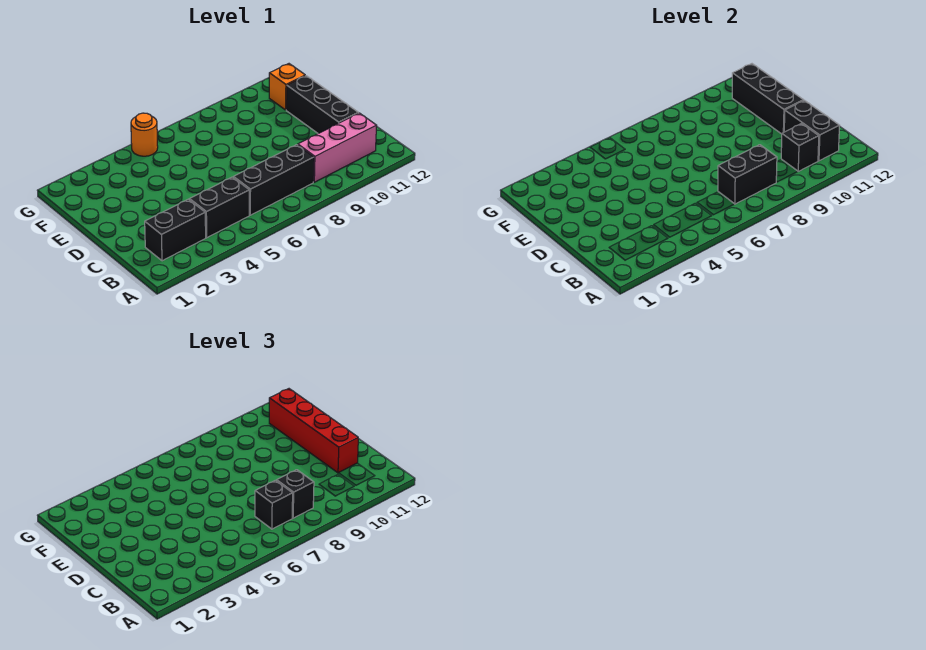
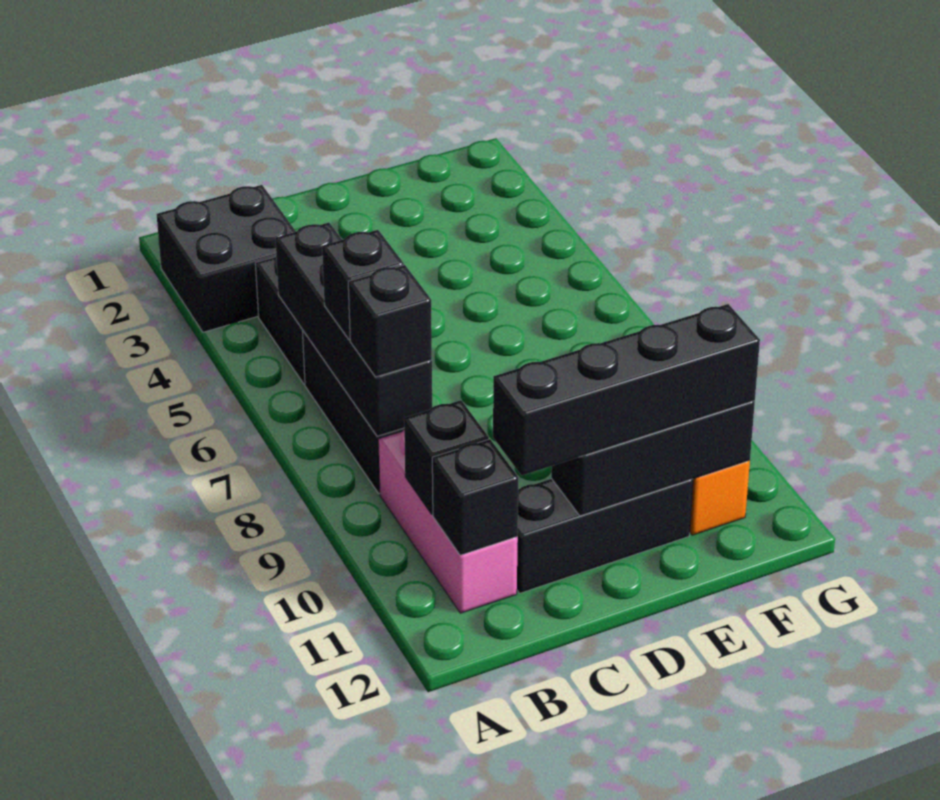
black brick B2:B3 level 1 -> black brick A2:B3 level 1
black brick B7:B8 level 2 -> black brick B5:B8 level 2
black brick B11:C11 level 2 -> black brick B11 level 2
red brick C11:F11 level 3 -> black brick C11:F11 level 3
orange round brick G5 level 1 -> none

